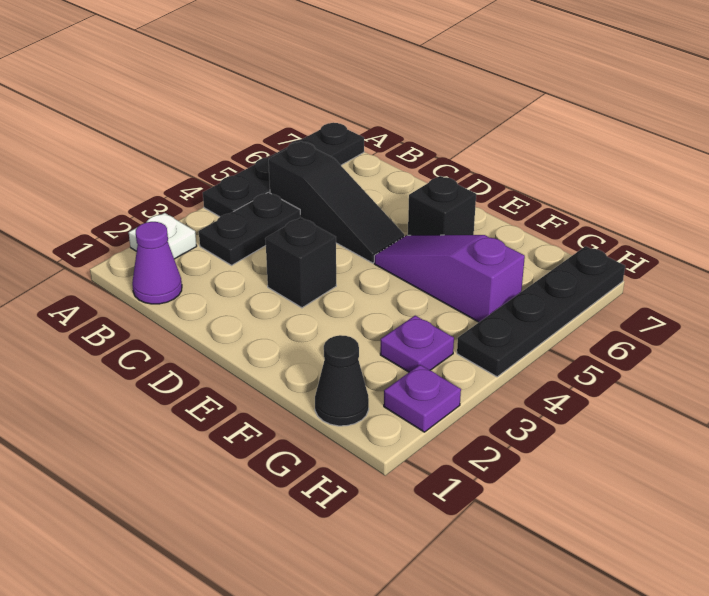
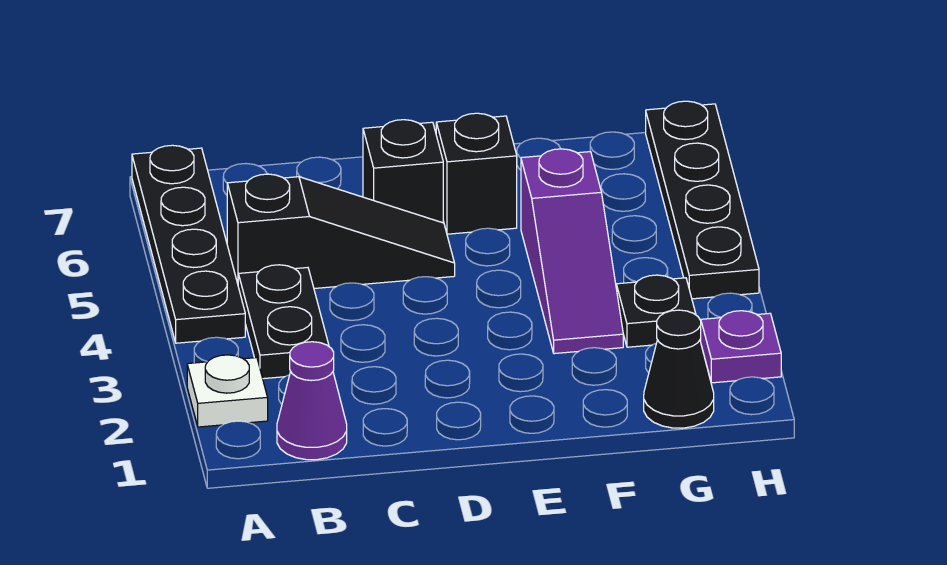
black brick D3 level 1 -> black brick D6 level 1
purple slope E5:G5 level 1 top G -> purple slope F3:F5 level 1 top 5
purple plate G3 level 1 -> black plate G3 level 1

